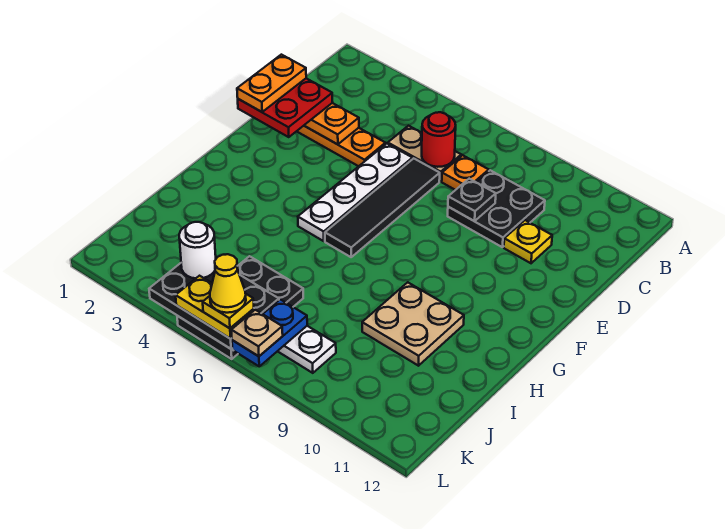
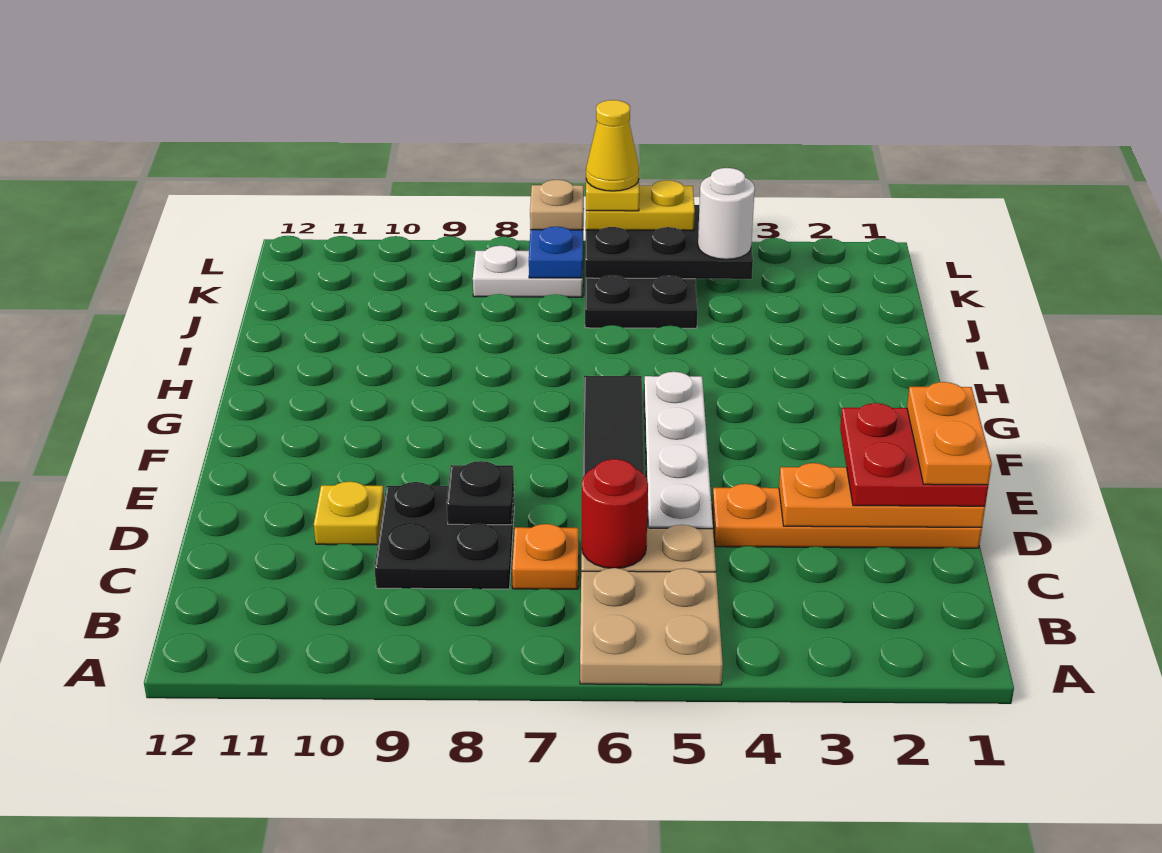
tan plate H9:I10 level 1 -> tan plate A5:B6 level 1

